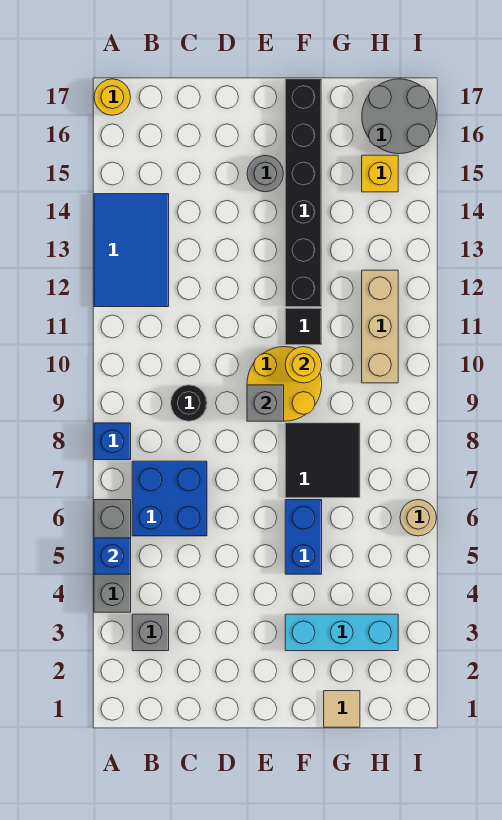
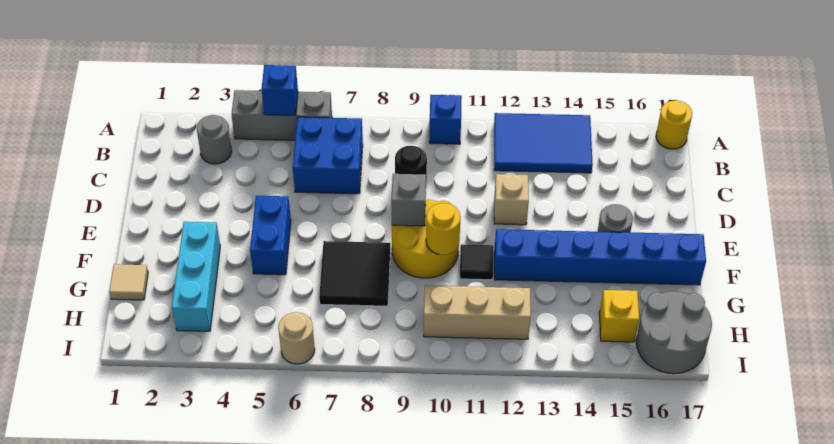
blue brick A8 level 1 -> blue brick A10 level 1
grey brick B3 level 1 -> grey round brick B3 level 1
none -> tan brick D12 level 1
blue brick F5:F6 level 1 -> blue brick E5:F5 level 1
black brick F12:F17 level 1 -> blue brick F12:F17 level 1

